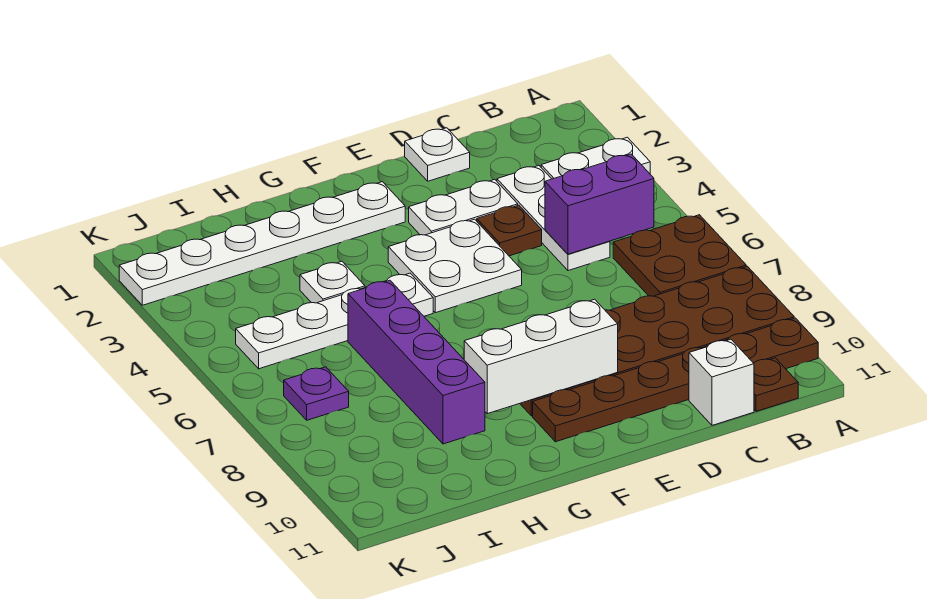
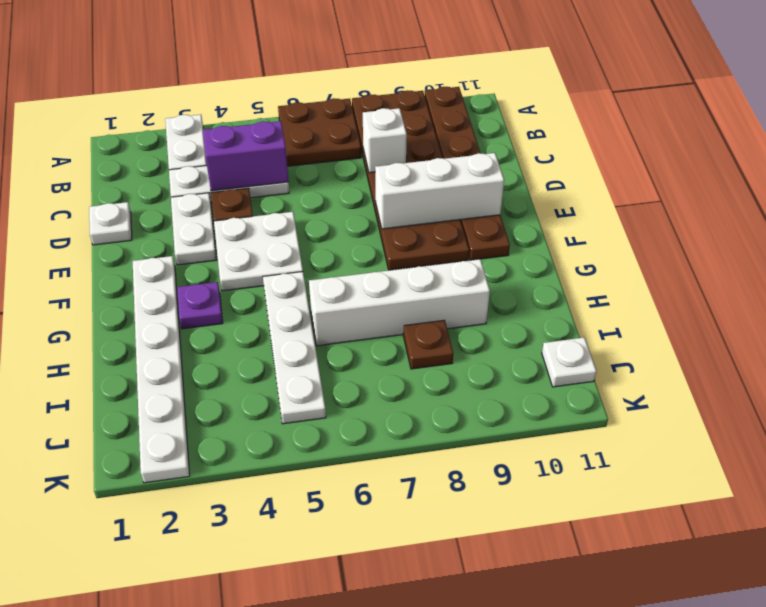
purple brick B5:C5 level 2 -> purple brick C4:C5 level 2
brown plate B11 level 1 -> brown plate I8 level 1
white brick C11 level 1 -> white brick C8 level 2
white brick E9:G9 level 2 -> white brick E8:E10 level 2
white plate H4 level 1 -> white plate J11 level 1
purple brick H6:H9 level 1 -> white brick H6:H9 level 1
purple plate J7 level 1 -> purple plate G3 level 1

